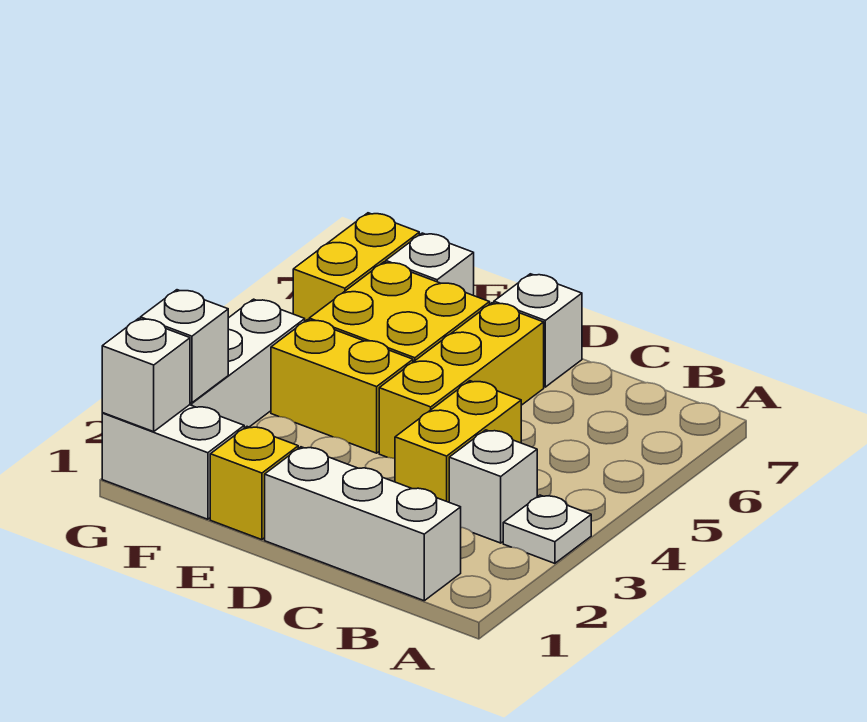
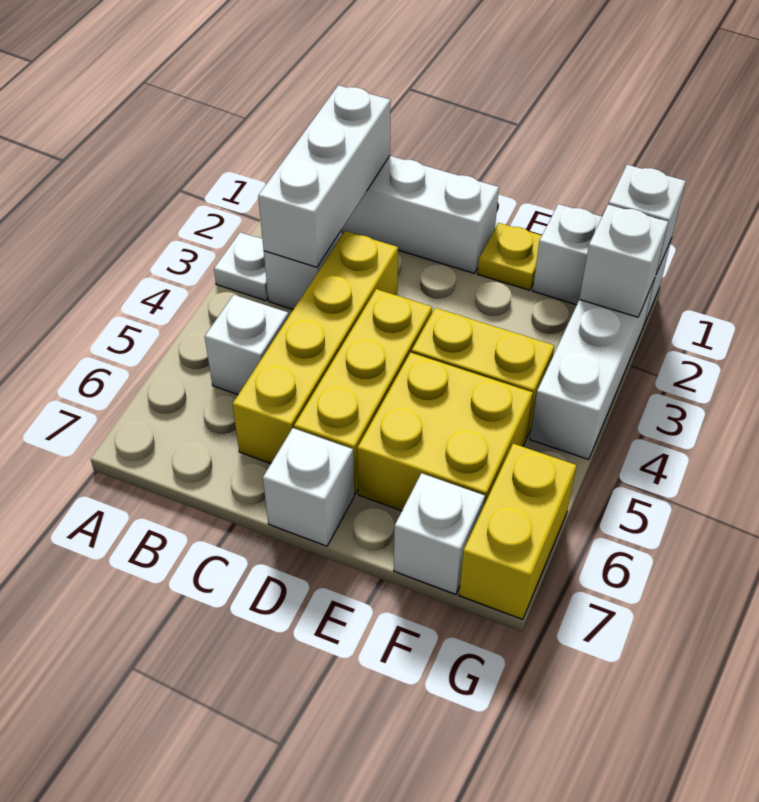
none -> white brick B1:B3 level 2
none -> white brick B5 level 1
yellow brick C3:C4 level 1 -> yellow brick C3:C6 level 1
yellow brick E1 level 1 -> yellow plate E1 level 1

